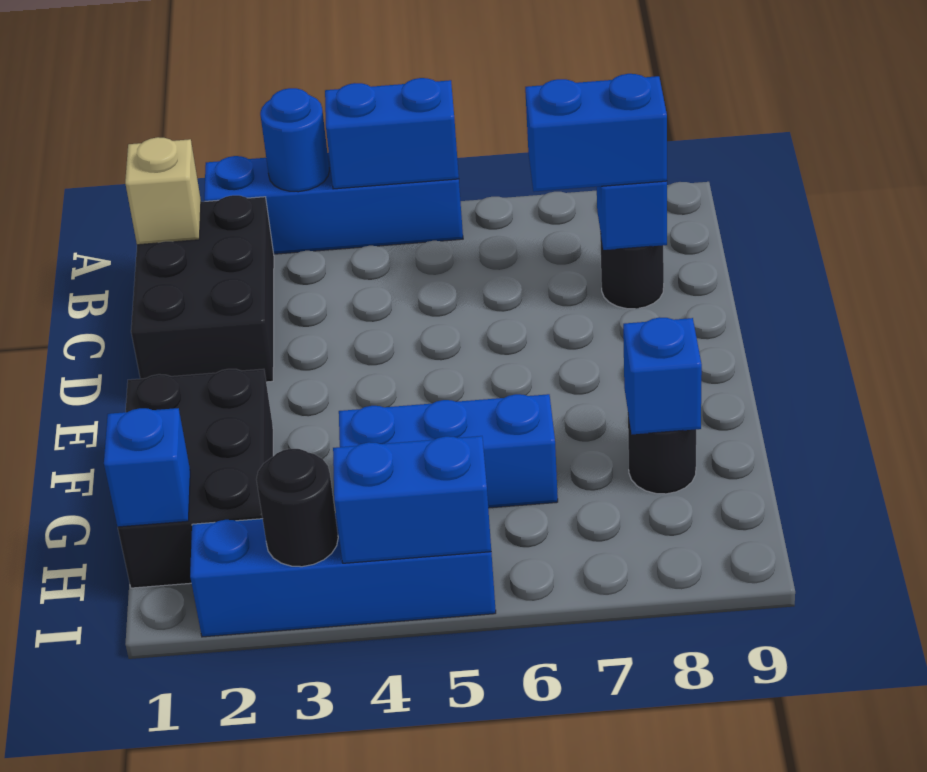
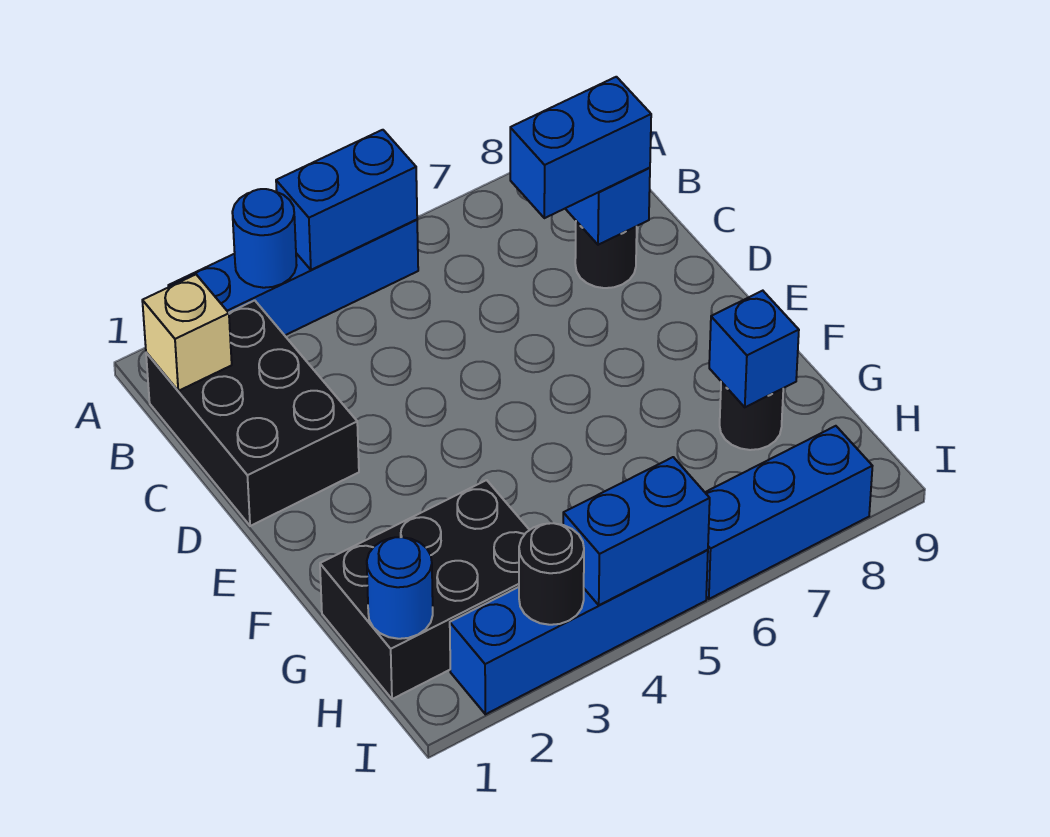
black brick F1:H2 level 1 -> black brick G1:H3 level 1
blue brick G4:G6 level 1 -> blue brick I6:I8 level 1
blue brick H1 level 2 -> blue round brick H1 level 2

